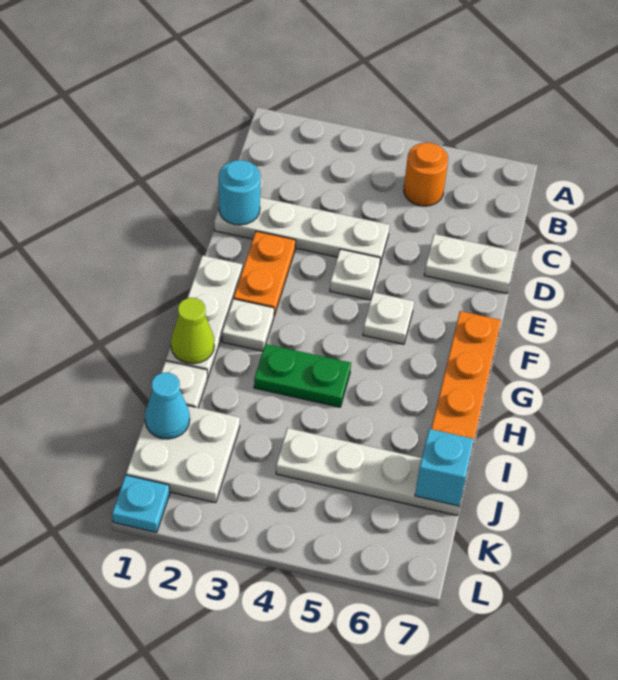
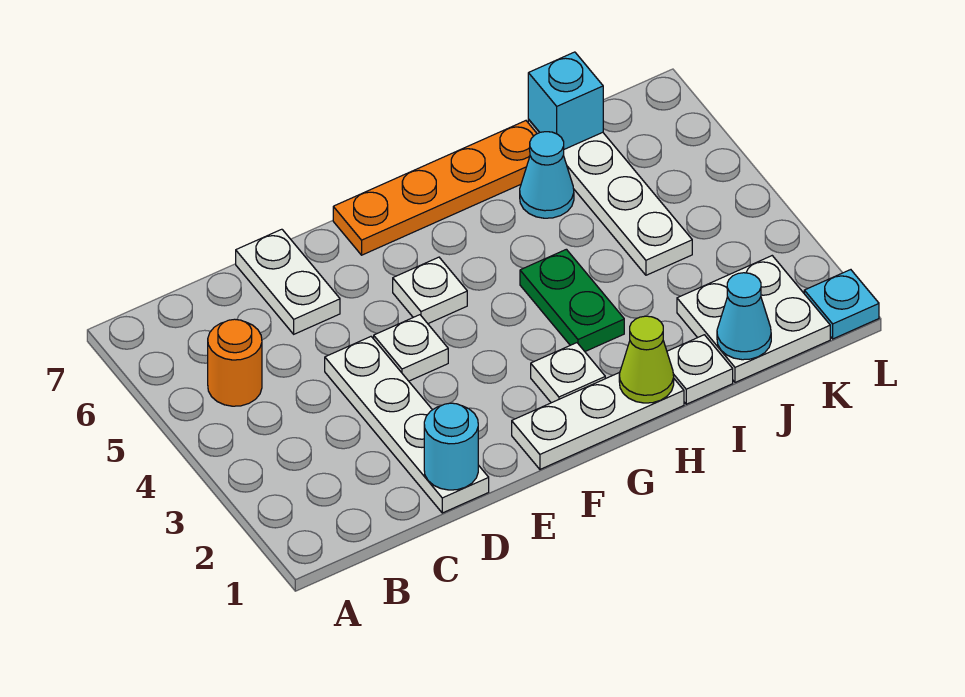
orange plate E2:F2 level 1 -> none
none -> cyan cone I6 level 1

